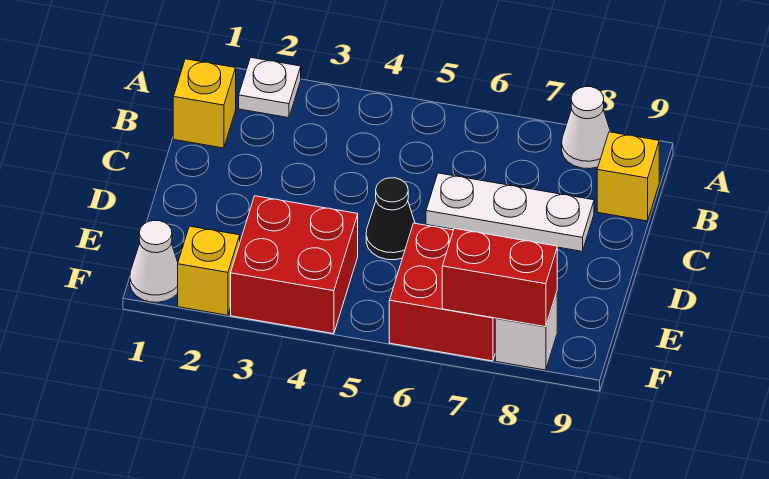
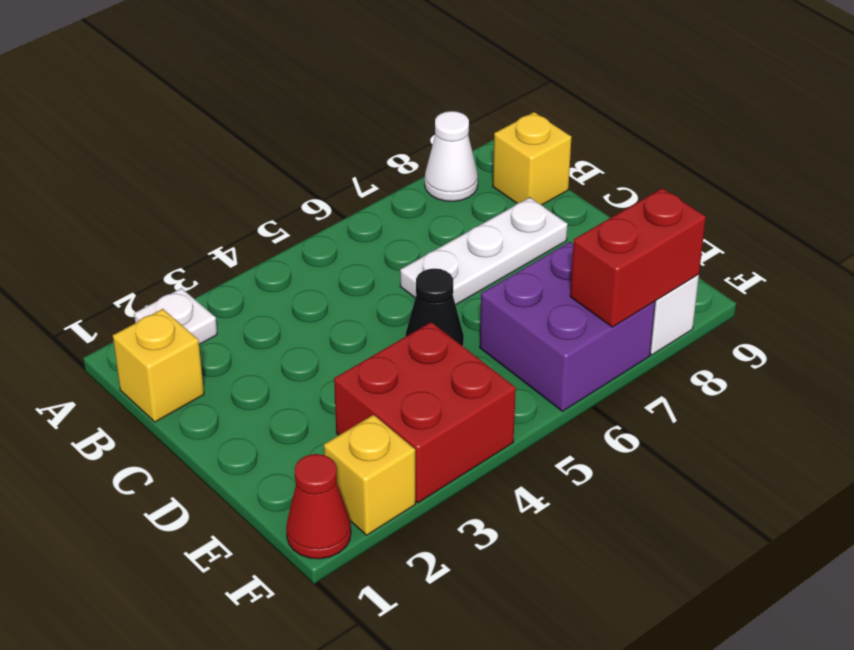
red brick E6:F7 level 1 -> purple brick E6:F7 level 1
white cone F1 level 1 -> red cone F1 level 1

